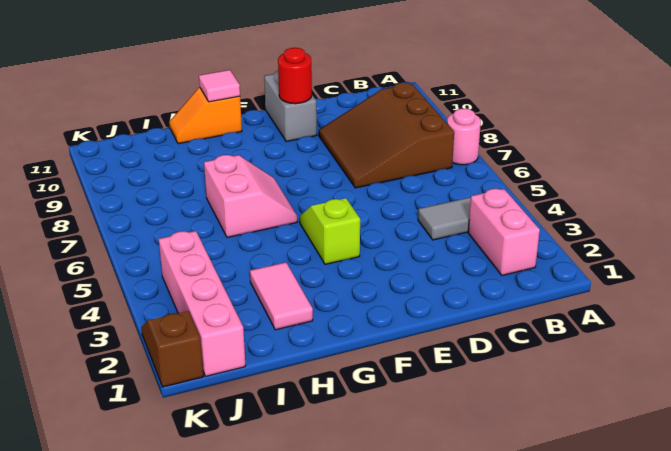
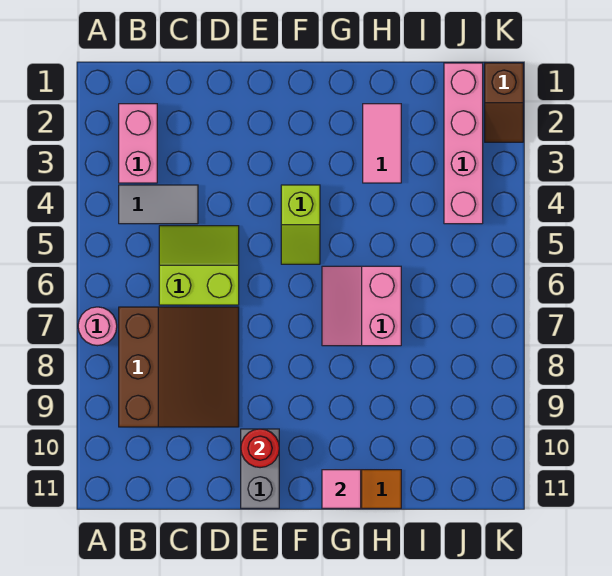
none -> lime slope C5:D6 level 1 top 6

